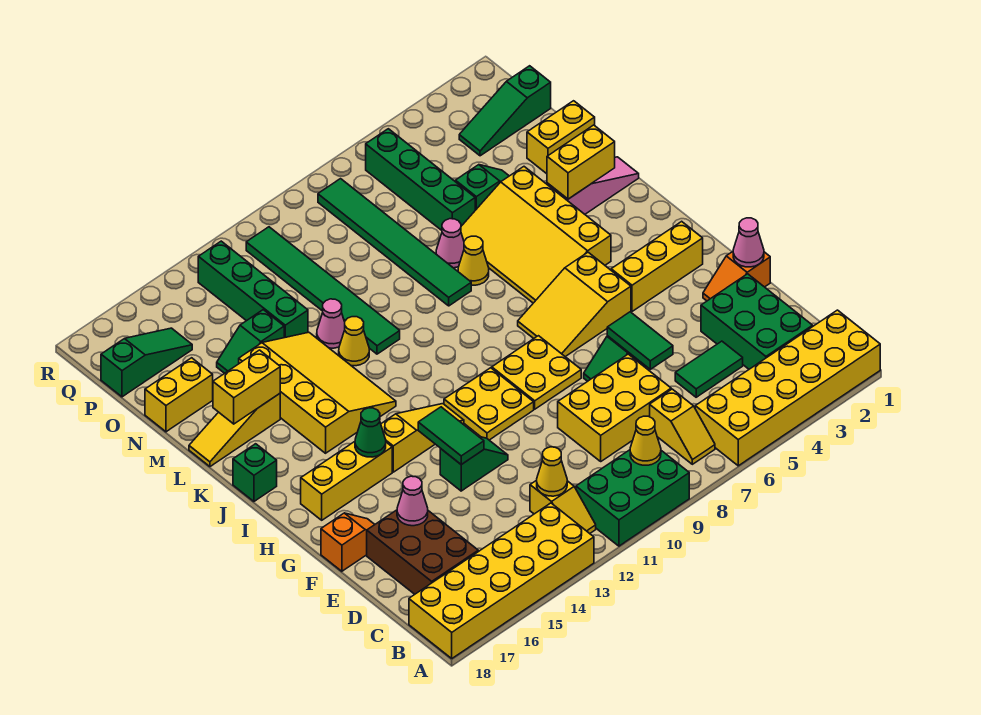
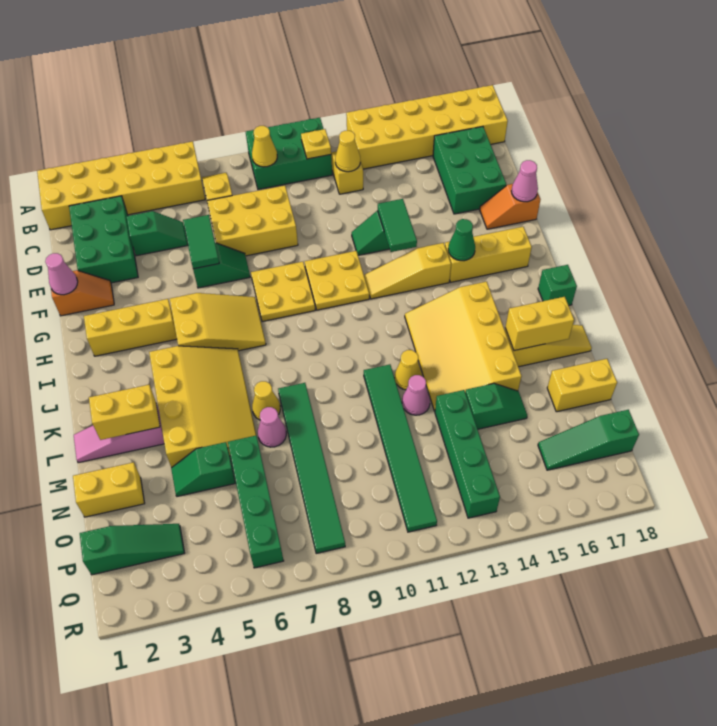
none -> yellow plate B11 level 2
brown brick C16:E17 level 1 -> green brick C16:E17 level 1
green tile D4:D5 level 1 -> green slope D4:D5 level 1 top 4
pink cone E16 level 2 -> pink cone F18 level 2

